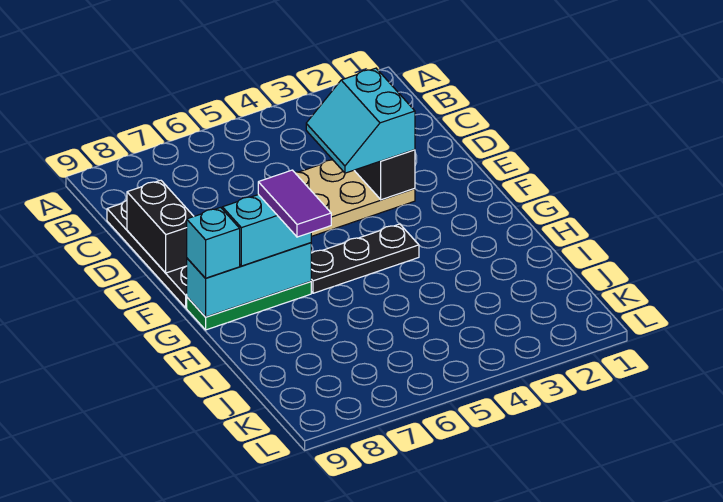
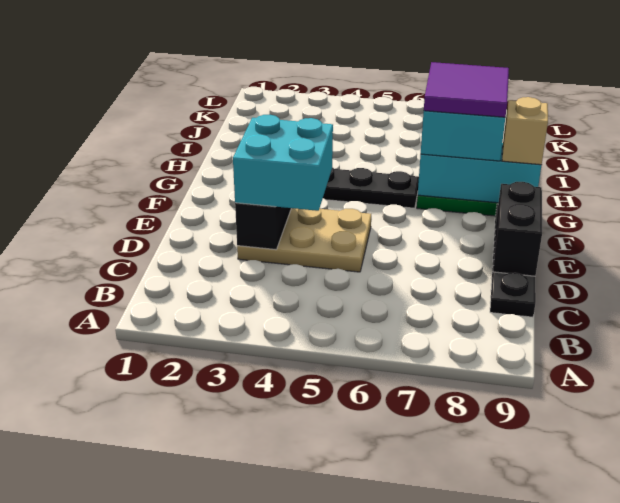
cyan slope D3:E4 level 3 top 3 -> cyan brick D3:E4 level 3
purple tile G7:H7 level 4 -> purple tile G7:H8 level 4
cyan brick G9 level 3 -> tan brick G9 level 3

